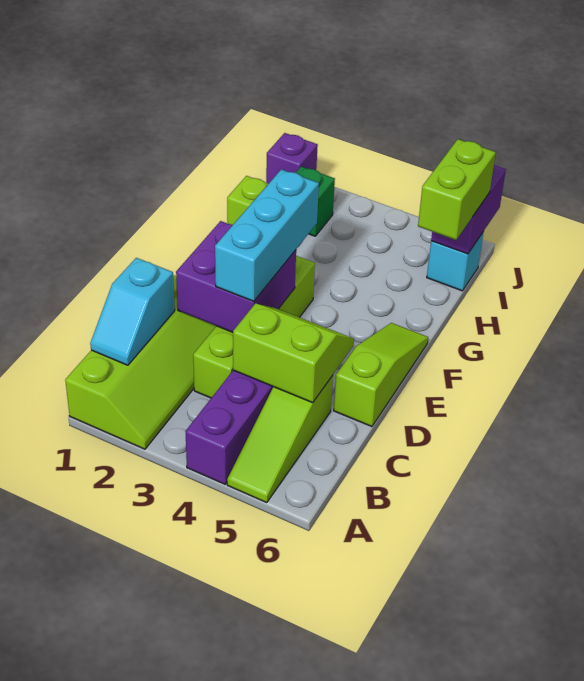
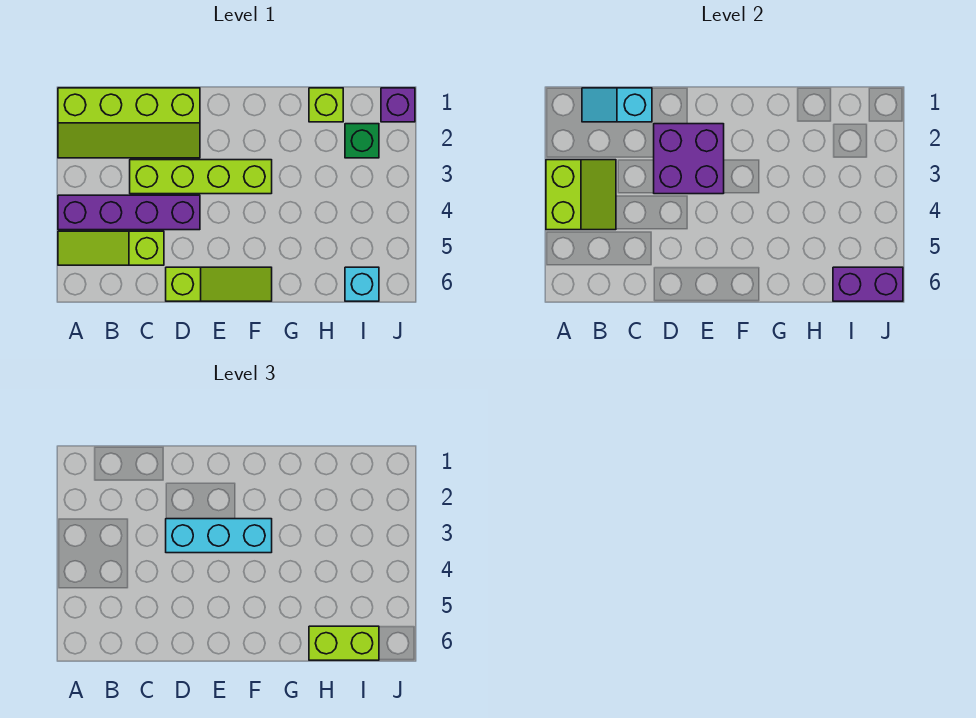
lime slope C4:D5 level 2 top C -> lime slope A3:B4 level 2 top A

